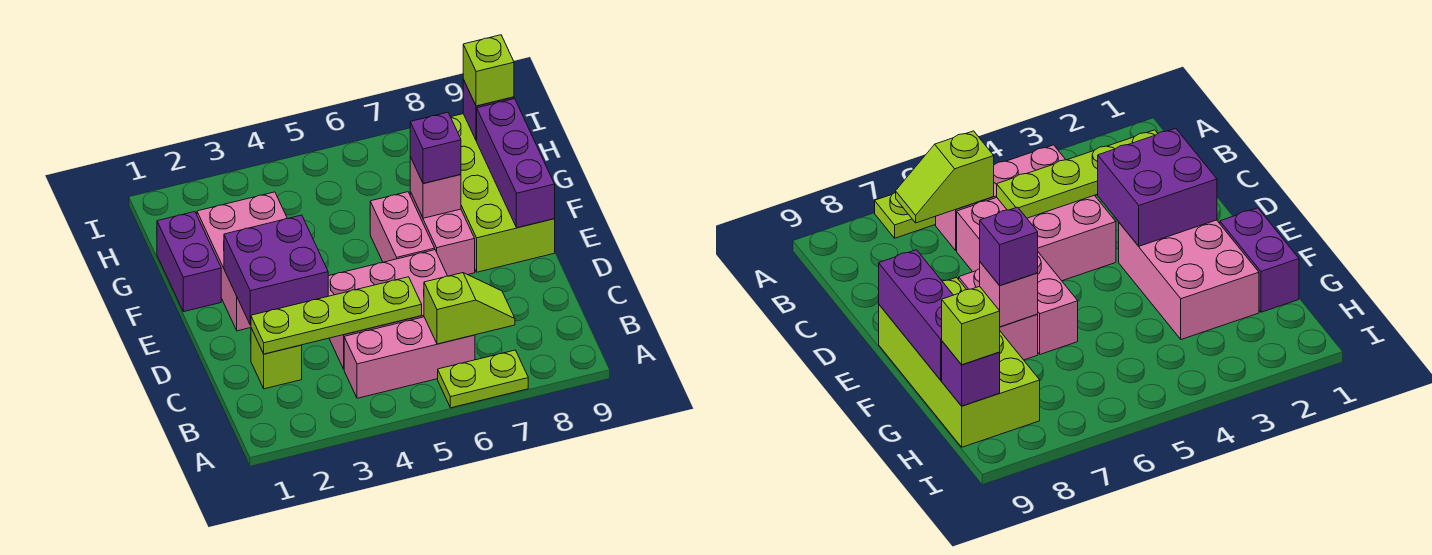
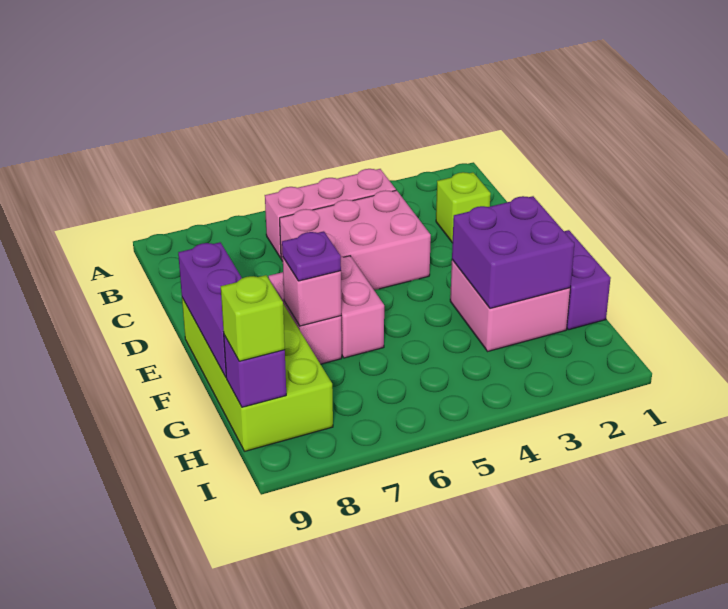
lime plate A6:A7 level 1 -> none
lime slope B6:B7 level 2 top 6 -> none
lime plate C2:C5 level 2 -> none
purple brick D2:E3 level 2 -> purple brick F2:G3 level 2
pink brick E2:G3 level 1 -> pink brick F2:G3 level 1
purple brick F7 level 3 -> purple plate F7 level 3

